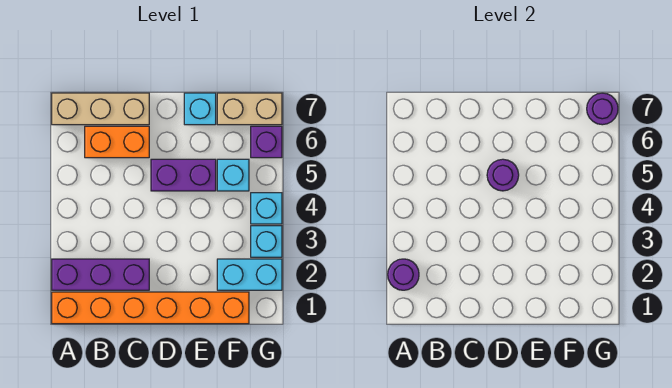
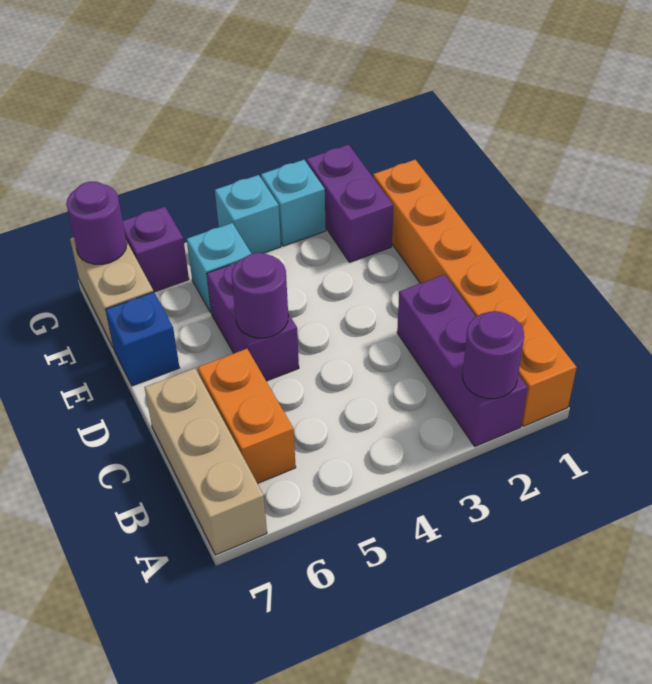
cyan brick E7 level 1 -> blue brick E7 level 1
cyan brick F2:G2 level 1 -> purple brick F2:G2 level 1

